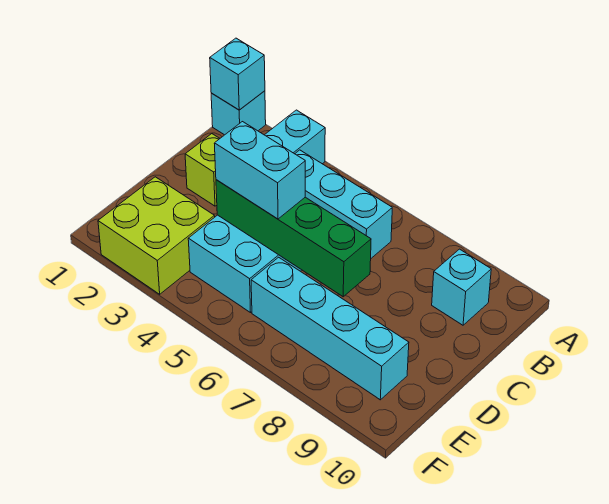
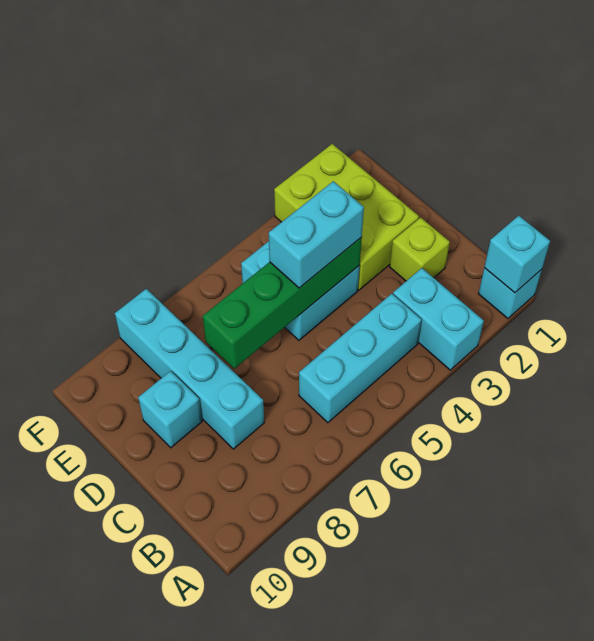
cyan brick B9 level 1 -> cyan brick D9 level 1
lime brick E2:F3 level 1 -> lime brick D2:F3 level 1
cyan brick E6:E9 level 1 -> cyan brick C8:F8 level 1

